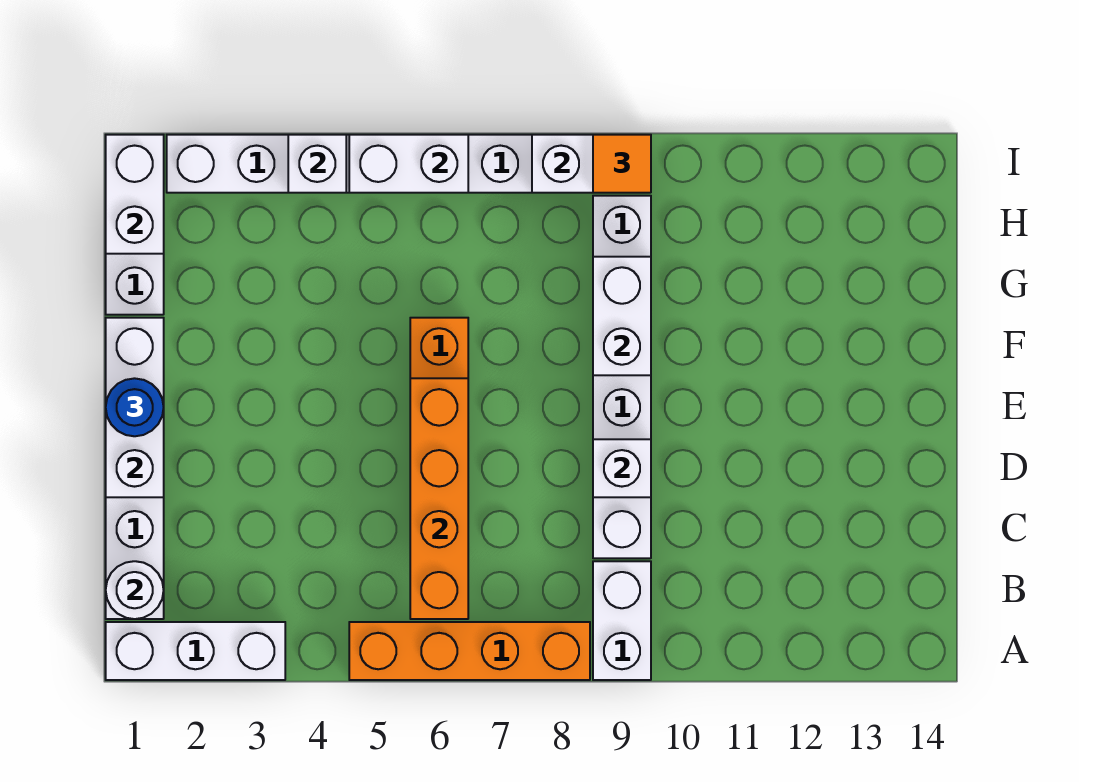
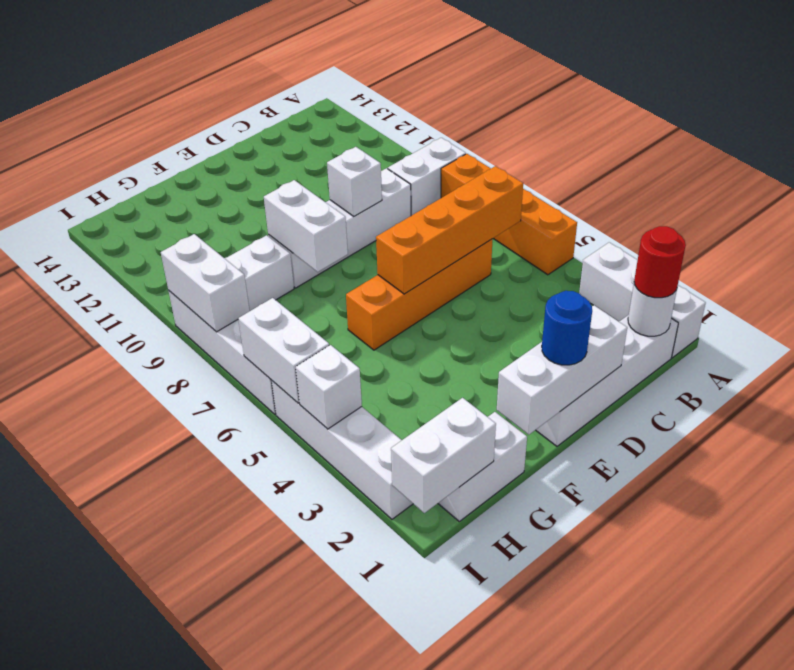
none -> red round brick B1 level 3
white brick F9:G9 level 2 -> white brick F8:F9 level 2
orange tile I9 level 3 -> none

